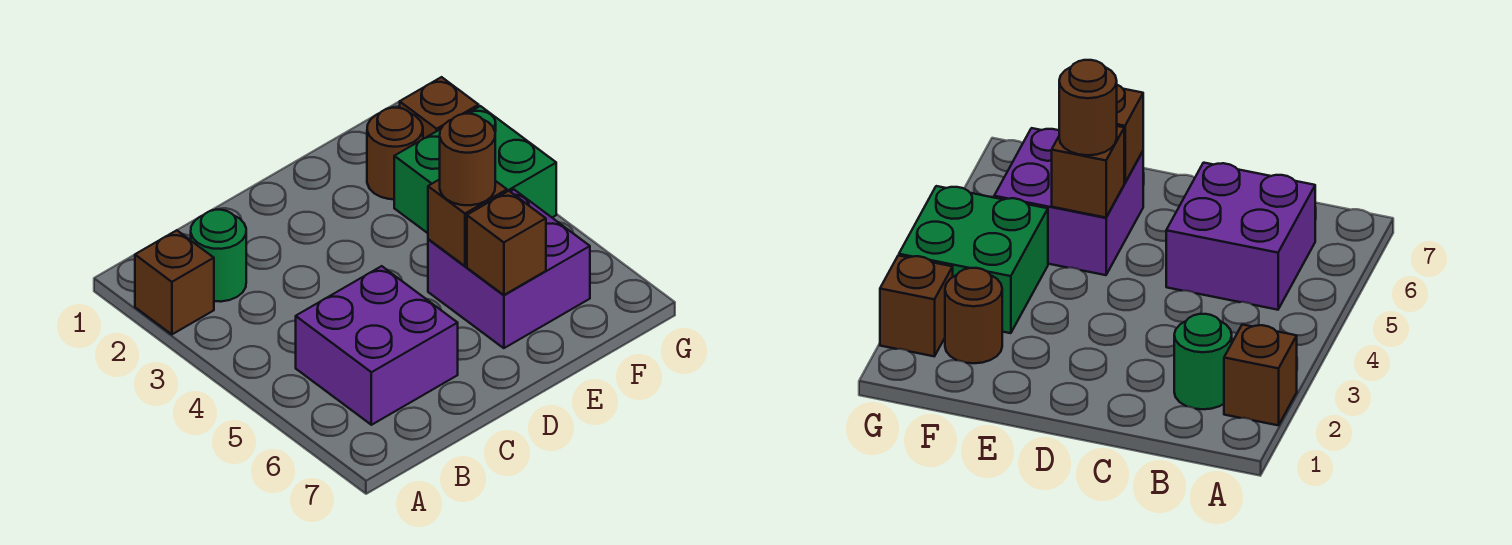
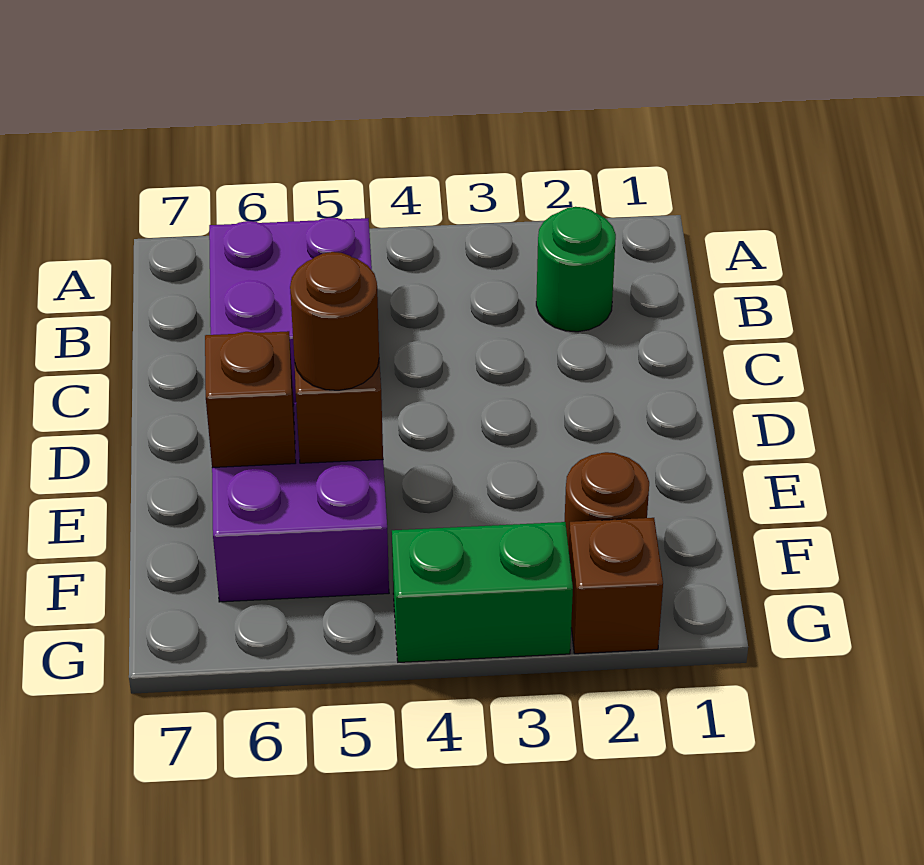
brown brick A2 level 1 -> none
green brick F3:G4 level 1 -> green brick G3:G4 level 1

